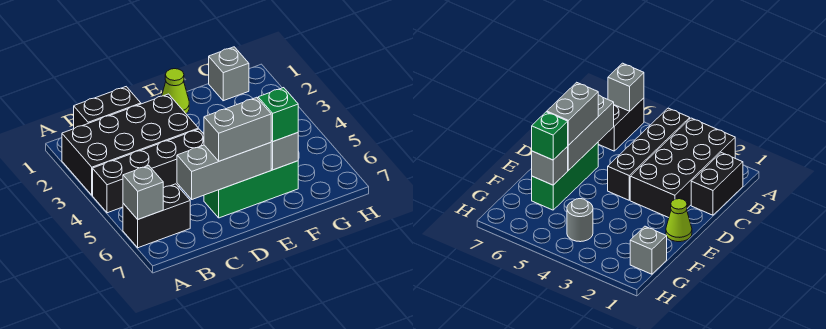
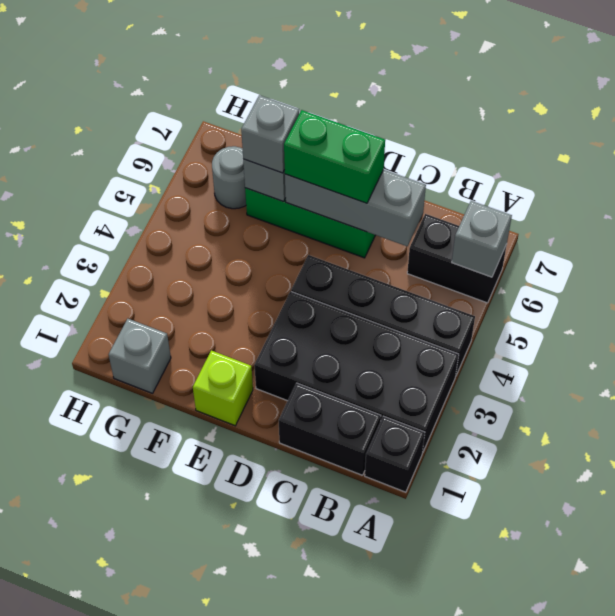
none -> black brick A1 level 1
grey brick D6:E6 level 3 -> green brick D6:E6 level 3
lime cone E1 level 1 -> lime brick E1 level 1
green brick F6 level 3 -> grey brick F6 level 3
grey round brick G4 level 1 -> grey round brick G6 level 1

